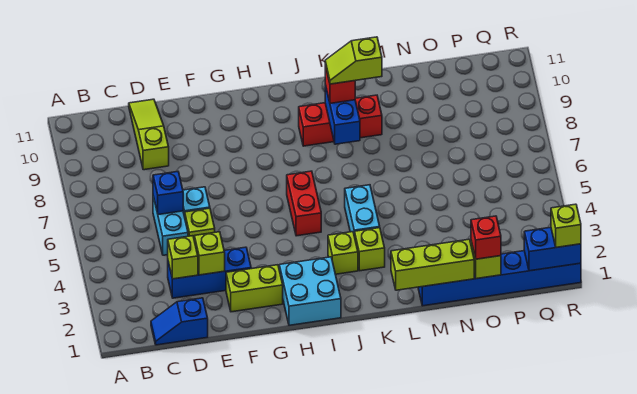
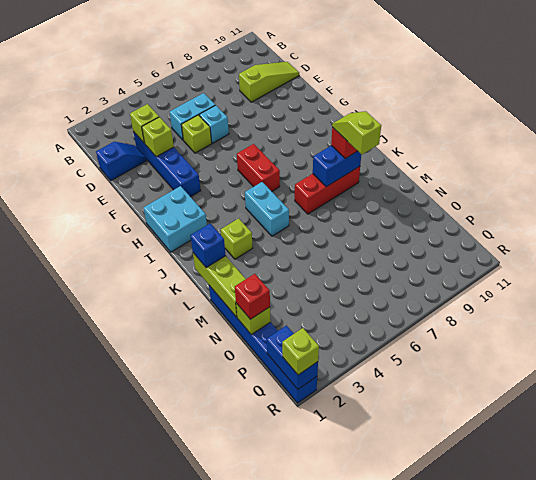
blue slope C1:D1 level 1 top D -> blue slope D1:D2 level 1 top 1
blue brick D3:F3 level 1 -> blue brick D3:G3 level 1
blue brick D6 level 2 -> blue brick L1 level 3
lime brick F2:G2 level 1 -> none
red brick I5:I6 level 1 -> red brick H6:I6 level 1
lime brick J3 level 1 -> none
red brick J9:L9 level 1 -> red brick K7:K9 level 1
cyan brick K4:K5 level 1 -> cyan brick J5:K5 level 1

